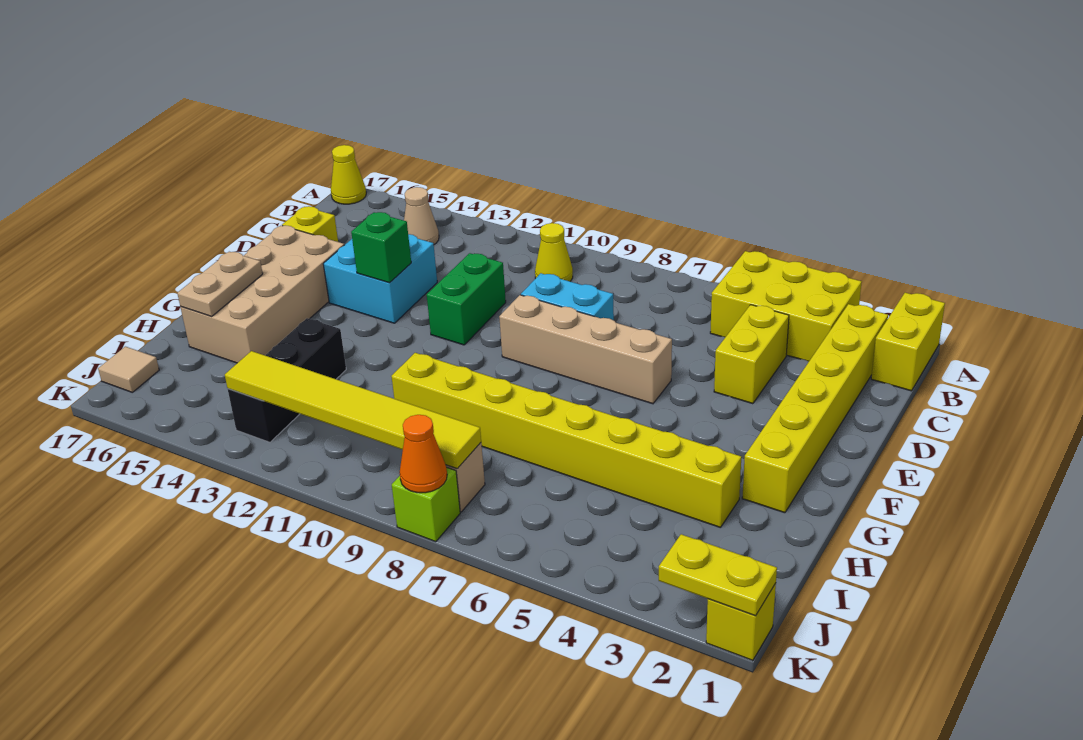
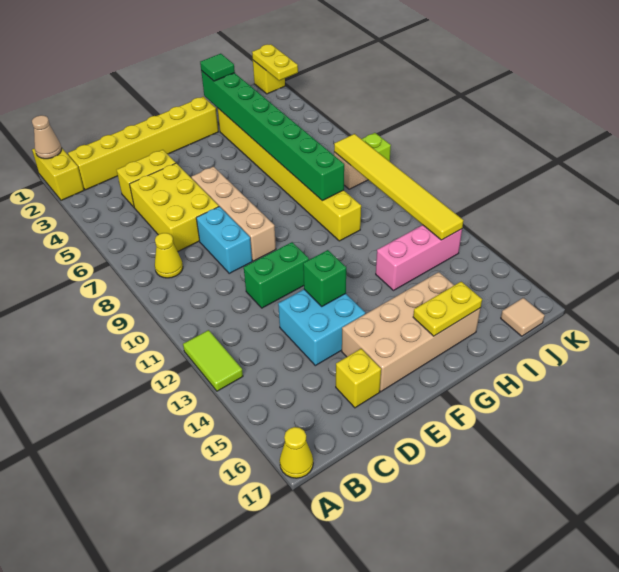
yellow brick A1:B1 level 1 -> yellow brick A1:A2 level 1
yellow brick A3:B5 level 1 -> yellow brick C5:D7 level 1
none -> lime tile A12:A13 level 1
yellow cone B10 level 1 -> yellow cone B8 level 1
tan cone B14 level 1 -> tan cone A1 level 2
tan plate G16:H16 level 2 -> yellow plate G16:H16 level 2
none -> green brick H2:H9 level 2
none -> green tile H2 level 3
black brick H13:J13 level 1 -> pink brick H13:J13 level 1
orange cone K8 level 2 -> none

